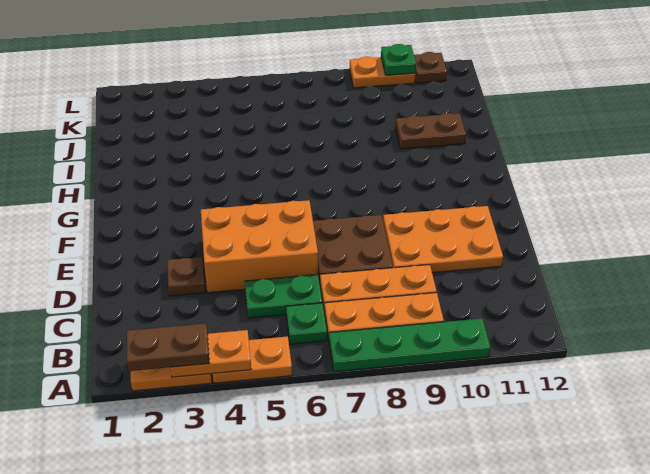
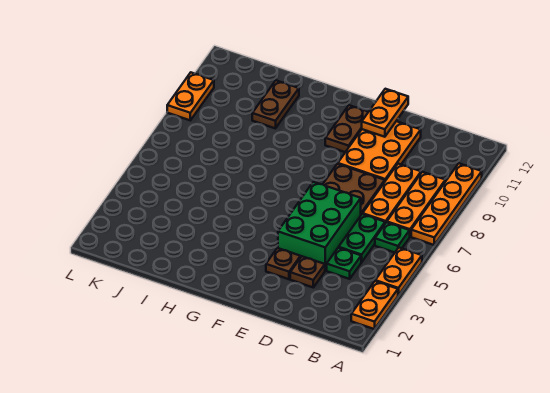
brown plate A2:A3 level 3 -> brown plate F10:F11 level 1
orange plate A3:A4 level 2 -> orange plate E11:E12 level 2
green plate A7:A10 level 1 -> orange plate A7:A10 level 1
orange brick D4:E6 level 1 -> green brick D4:E6 level 1
green plate L10 level 2 -> green plate C4 level 1
brown plate L11 level 1 -> brown plate E3 level 1

